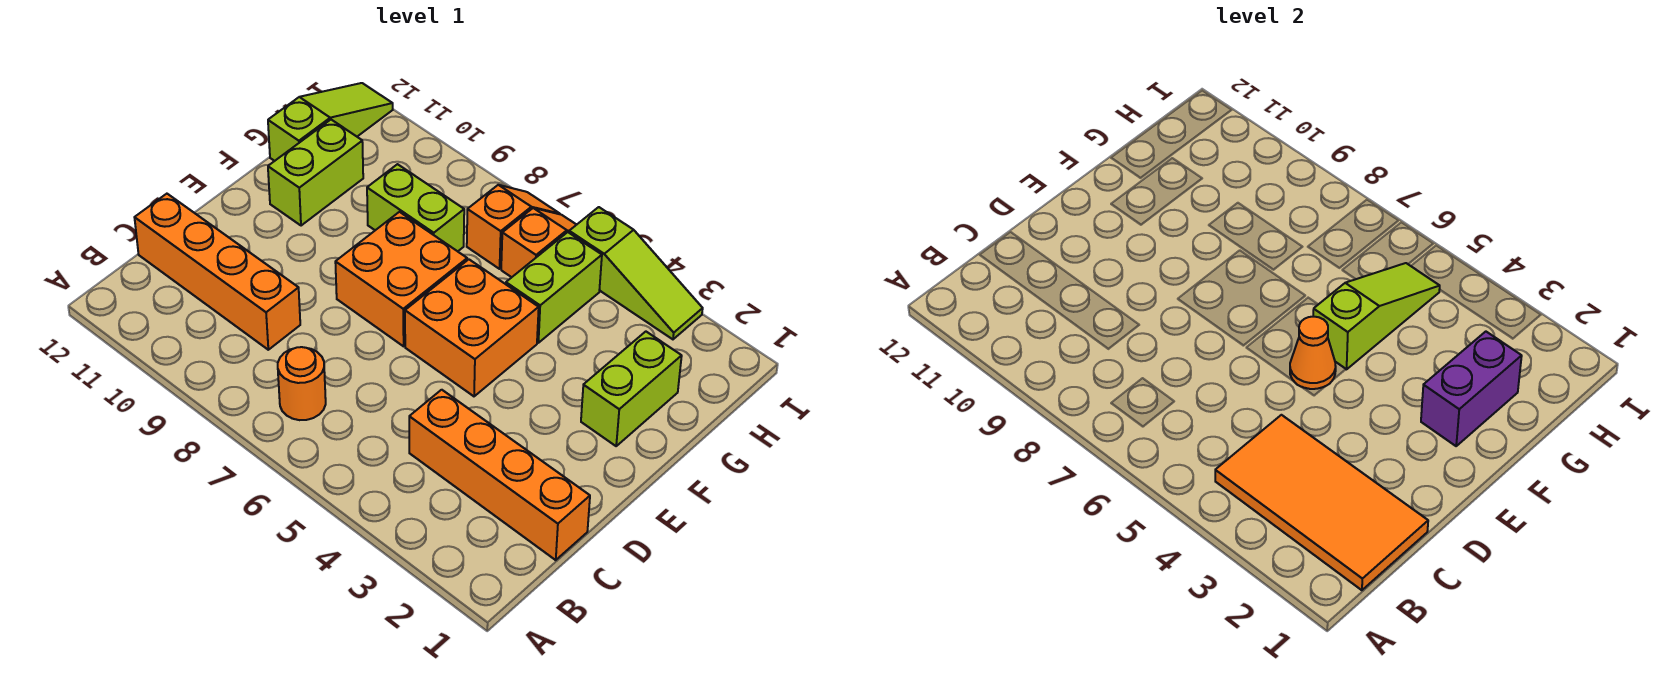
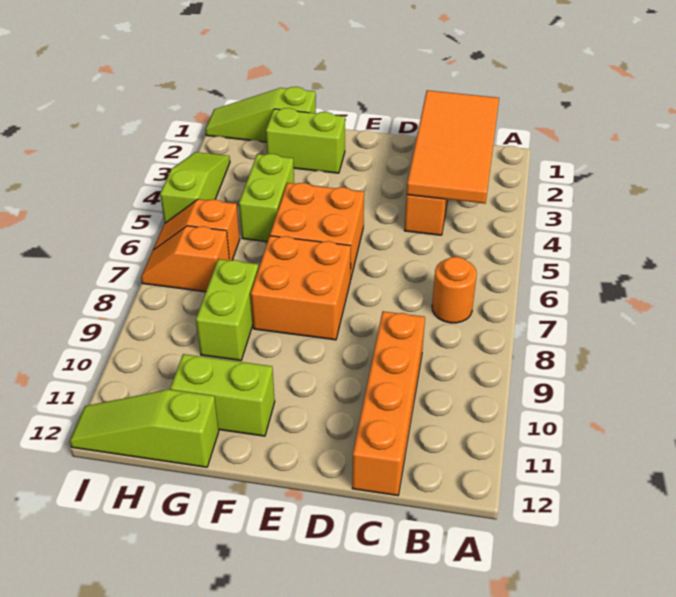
orange cone E5 level 2 -> none
purple brick F2:G2 level 2 -> none
lime slope F5:H5 level 2 top F -> lime slope G1:I1 level 1 top G
lime brick G5:H5 level 1 -> lime brick G4:G5 level 1

